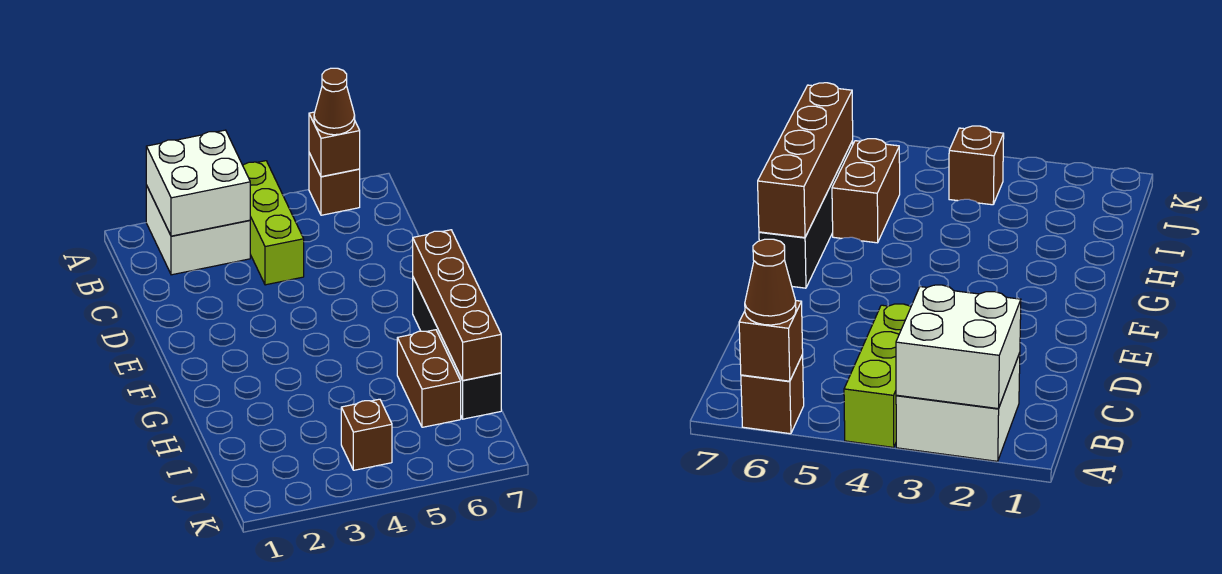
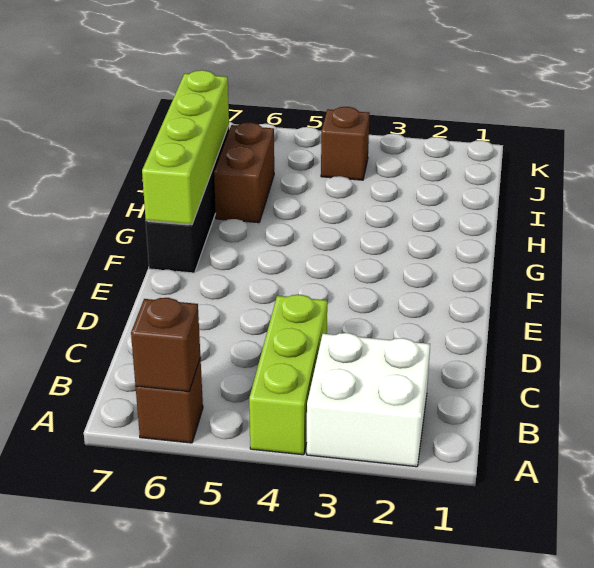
white brick A2:B3 level 2 -> none
brown cone A6 level 3 -> none
brown brick F7:I7 level 2 -> lime brick F7:I7 level 2

